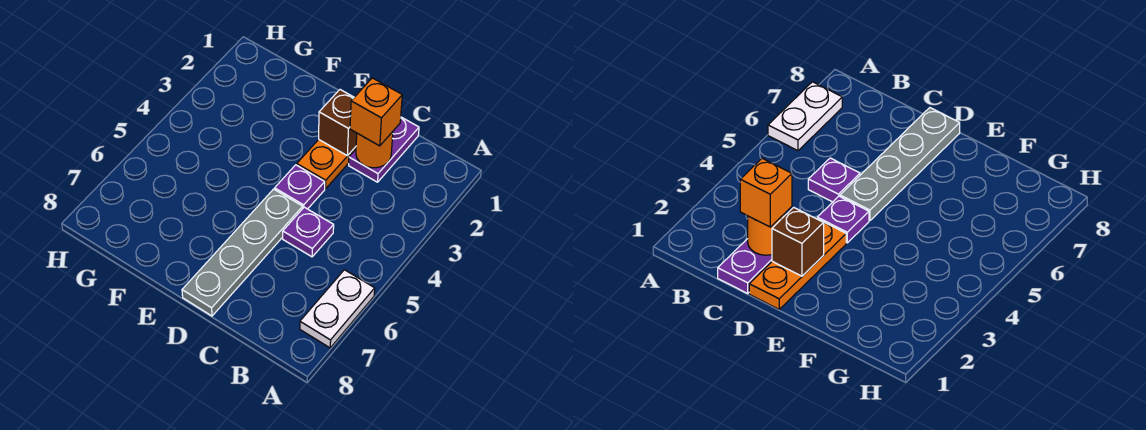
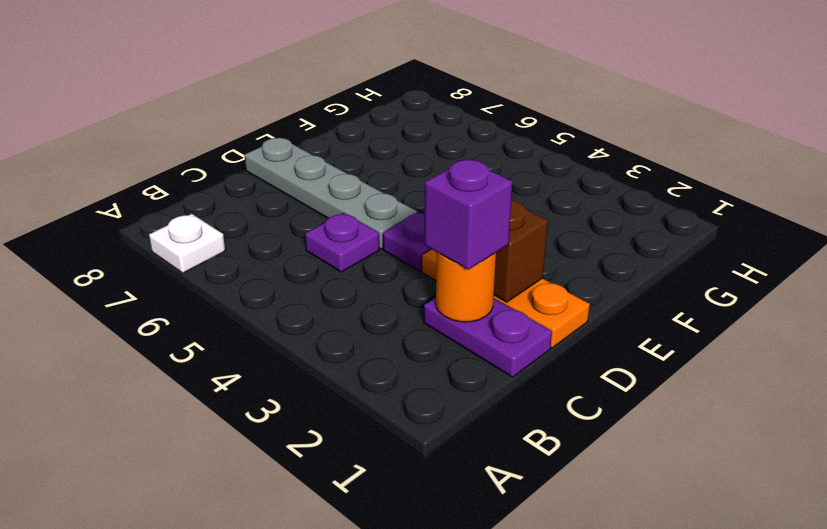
white plate A6:A7 level 1 -> white plate A7 level 1
orange brick C2 level 3 -> purple brick C2 level 3

